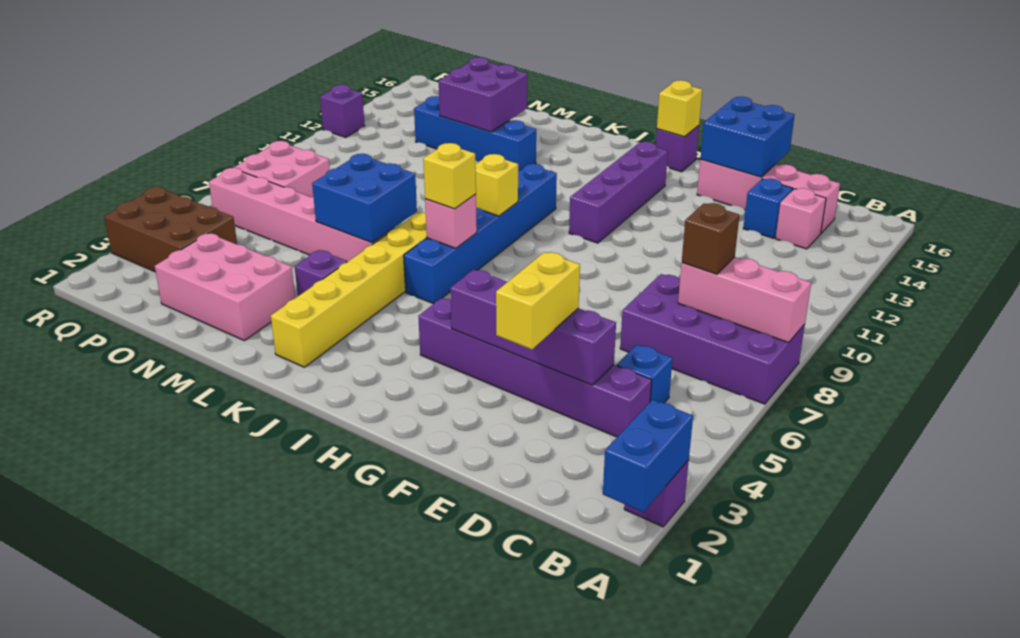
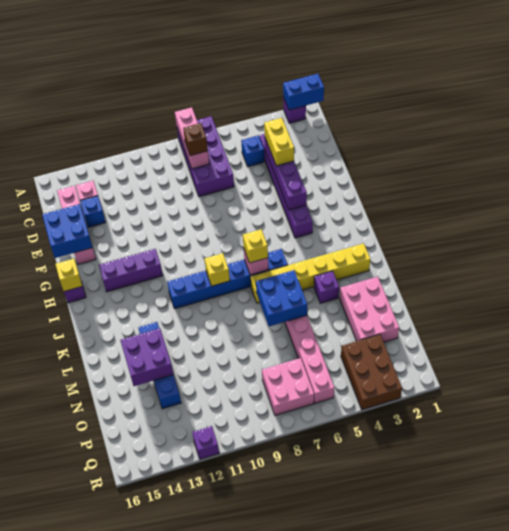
yellow brick E3:E4 level 3 -> yellow brick D4:E4 level 3
purple brick H11:H14 level 1 -> purple brick H12:H14 level 1

